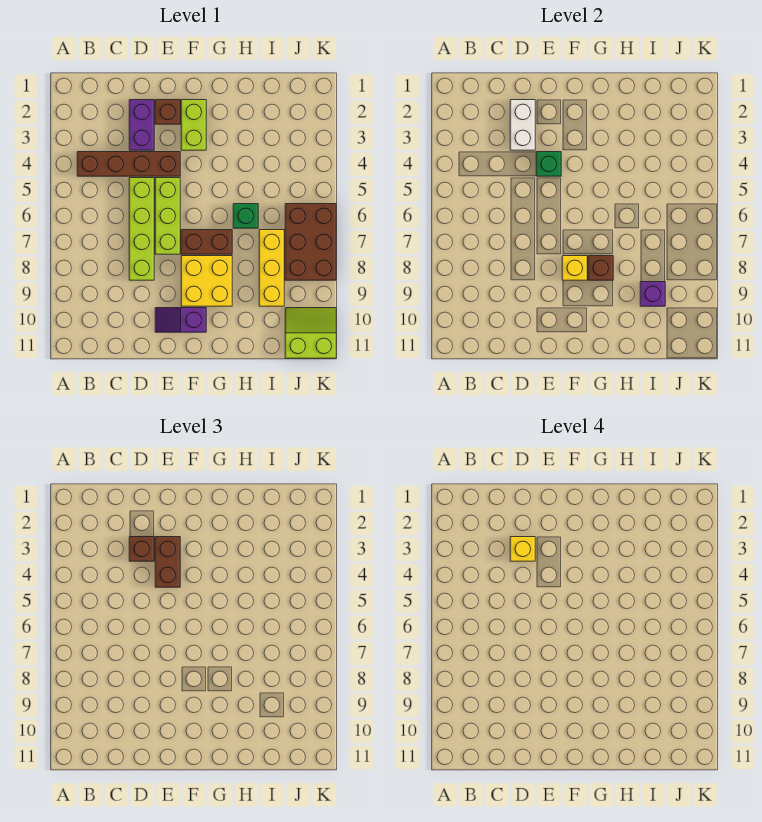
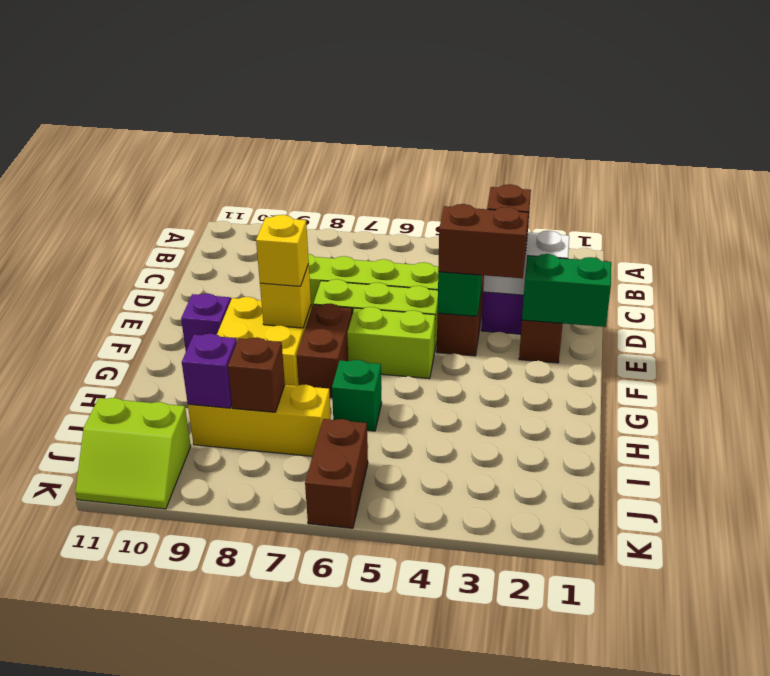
yellow brick D3 level 4 -> yellow brick F8 level 3
none -> green brick E1:E2 level 2
lime brick F2:F3 level 1 -> lime brick F5:F6 level 1
brown brick G8 level 2 -> brown brick I8 level 2
brown brick J6:K8 level 1 -> brown brick J6:K6 level 1
lime slope J10:K11 level 1 top 11 -> lime slope J10:K11 level 1 top J

